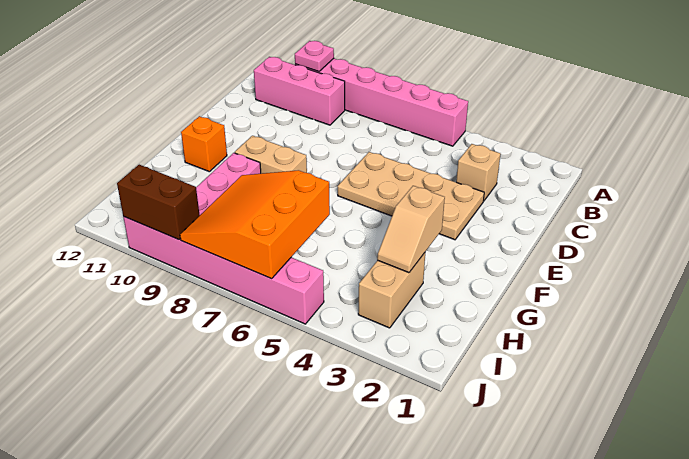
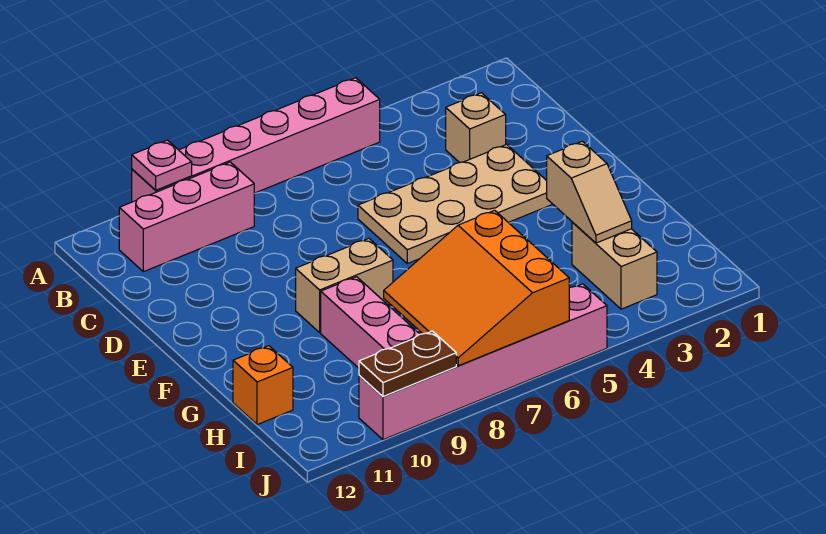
orange brick F11 level 1 -> orange brick H12 level 1
brown brick J9:J10 level 2 -> brown plate J9:J10 level 2

